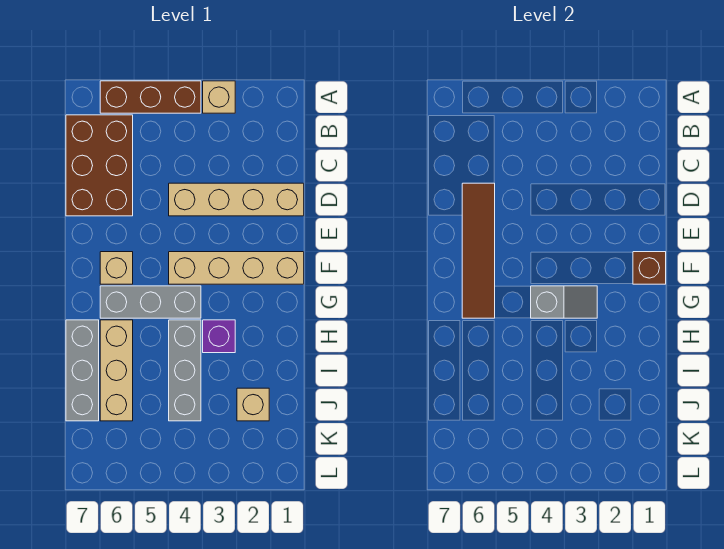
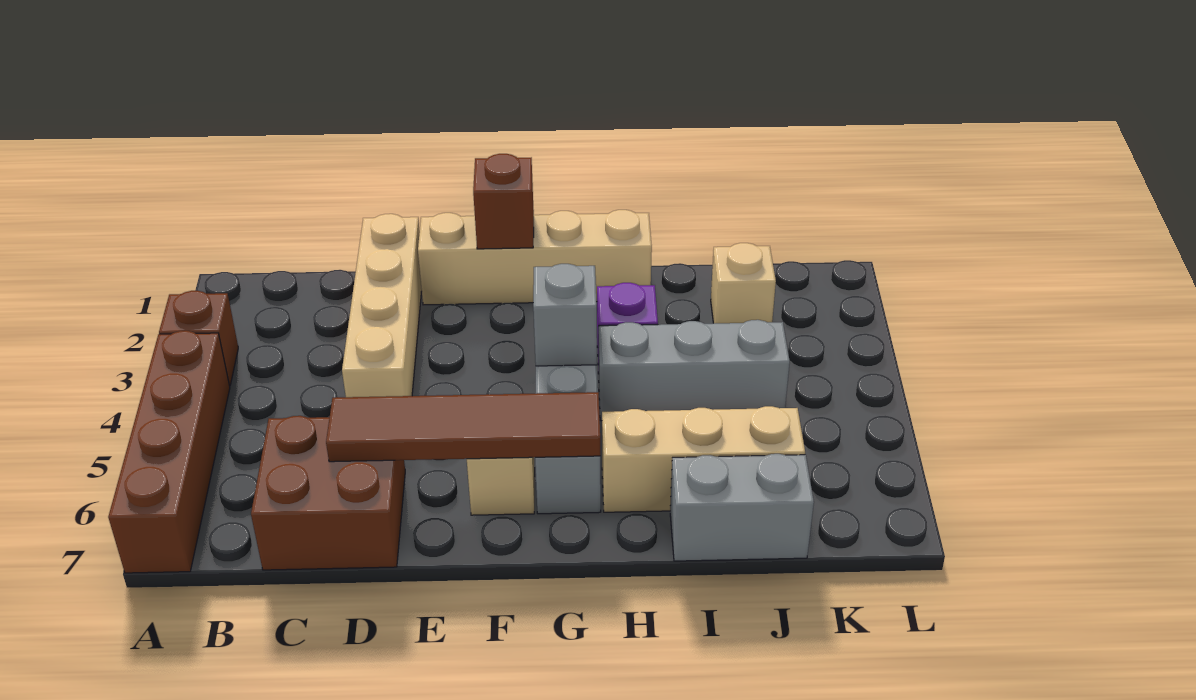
tan brick A3 level 1 -> brown brick A3 level 1
brown brick A4:A6 level 1 -> brown brick A4:A7 level 1
brown brick B6:D7 level 1 -> brown brick C6:D7 level 1
tan brick F1:F4 level 1 -> tan brick E1:H1 level 1
grey brick H7:J7 level 1 -> grey brick I7:J7 level 1

